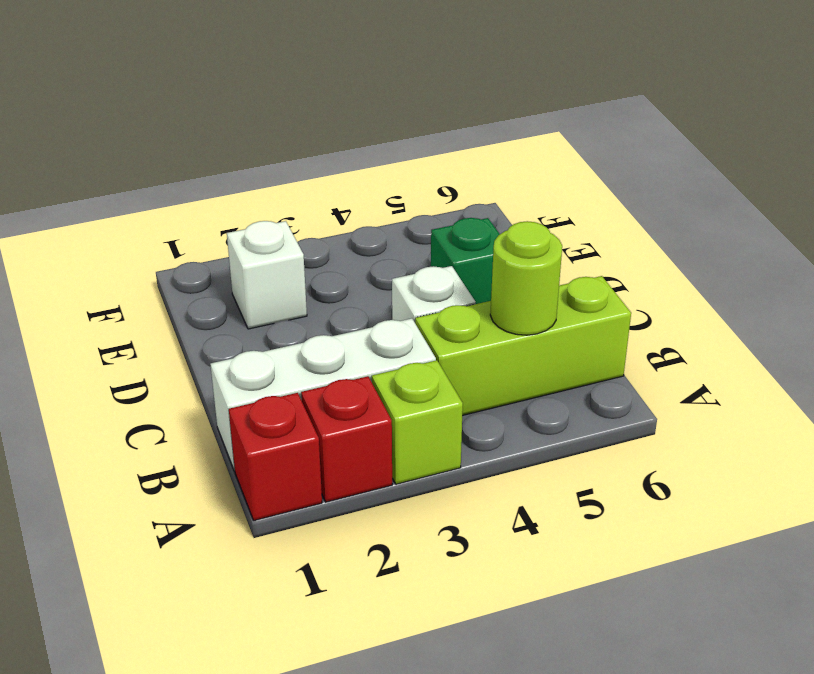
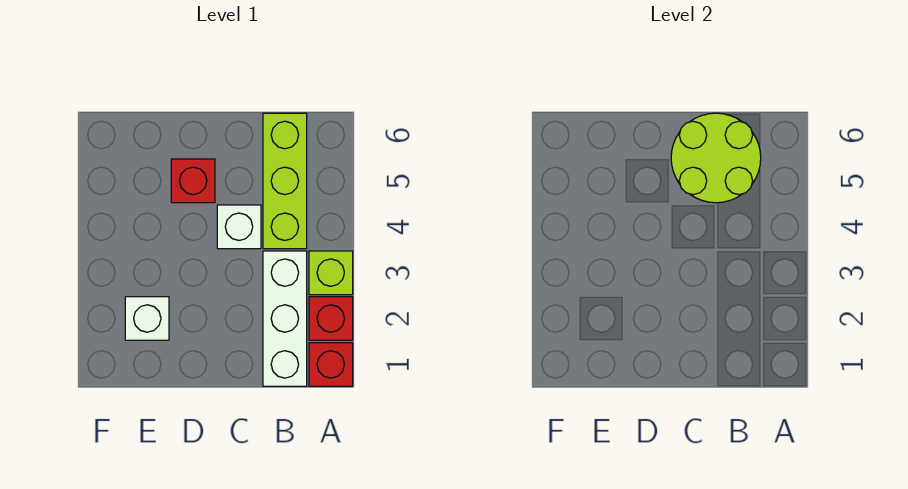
lime round brick B5 level 2 -> lime round brick B5:C6 level 2
green brick D5 level 1 -> red brick D5 level 1

